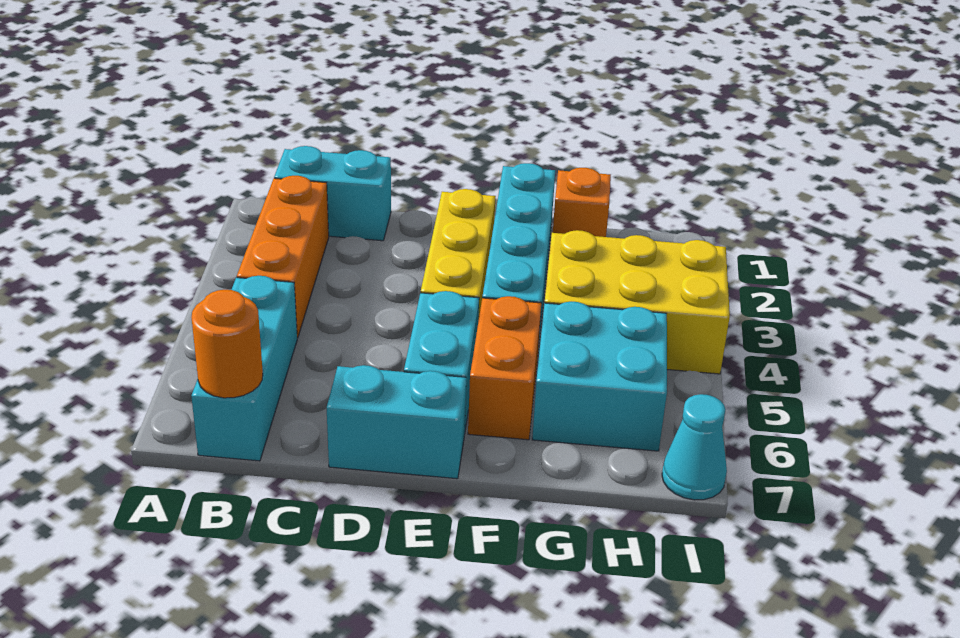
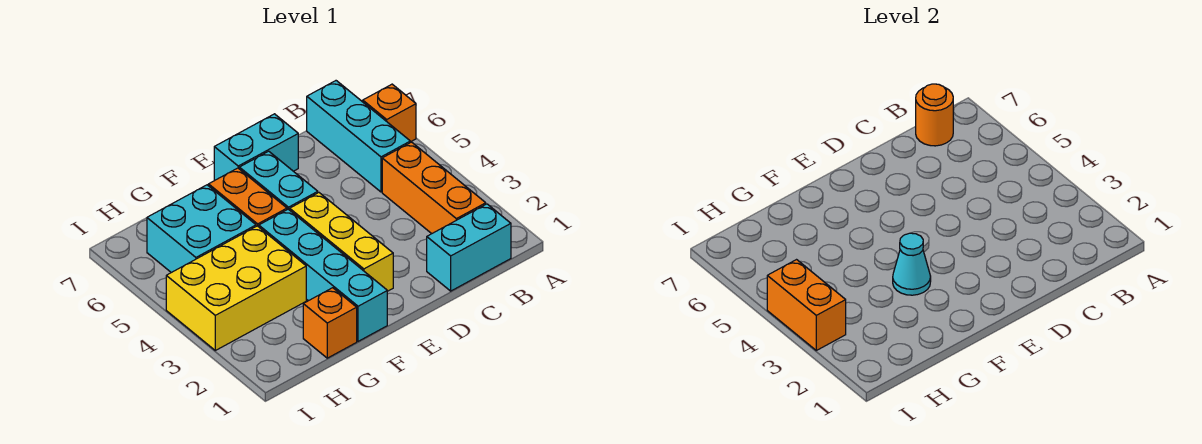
none -> orange brick A6 level 1
none -> orange brick I3:I4 level 2
cyan cone I7 level 1 -> cyan cone F3 level 2

